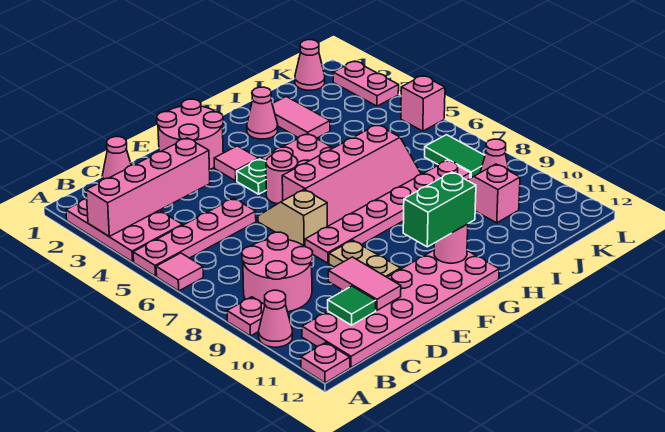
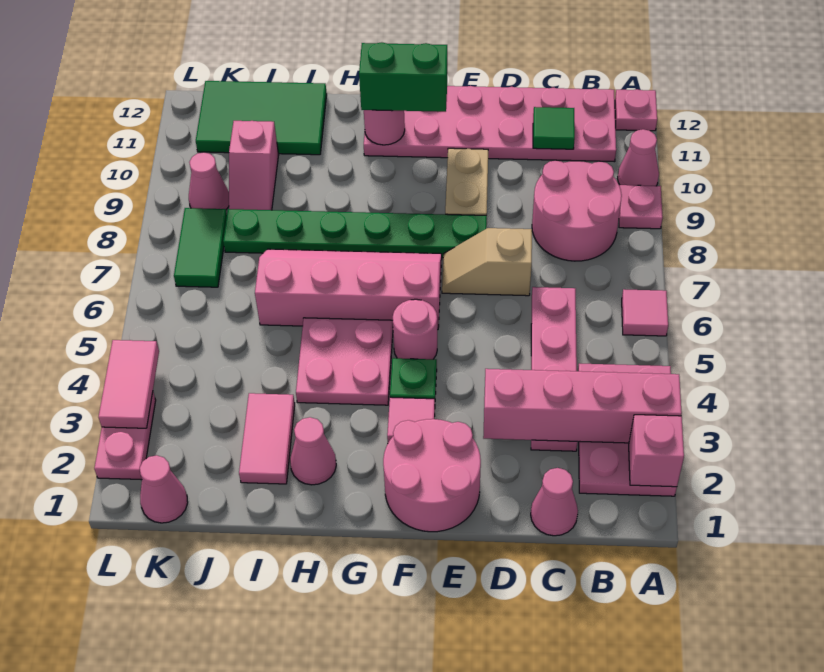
pink plate A5:D5 level 1 -> pink plate C3:C6 level 1
pink tile D10:D11 level 2 -> pink tile L3:L4 level 2
tan slope E6:E7 level 1 top 7 -> tan slope D7:E7 level 1 top D
pink plate E8:J8 level 1 -> green plate E8:J8 level 1
none -> green tile I11:K12 level 1
pink brick L5 level 1 -> pink brick A2 level 2

